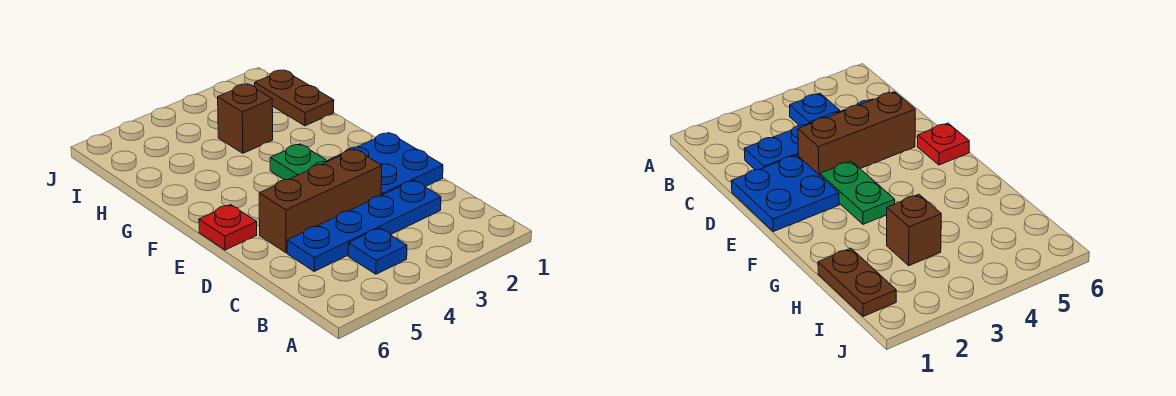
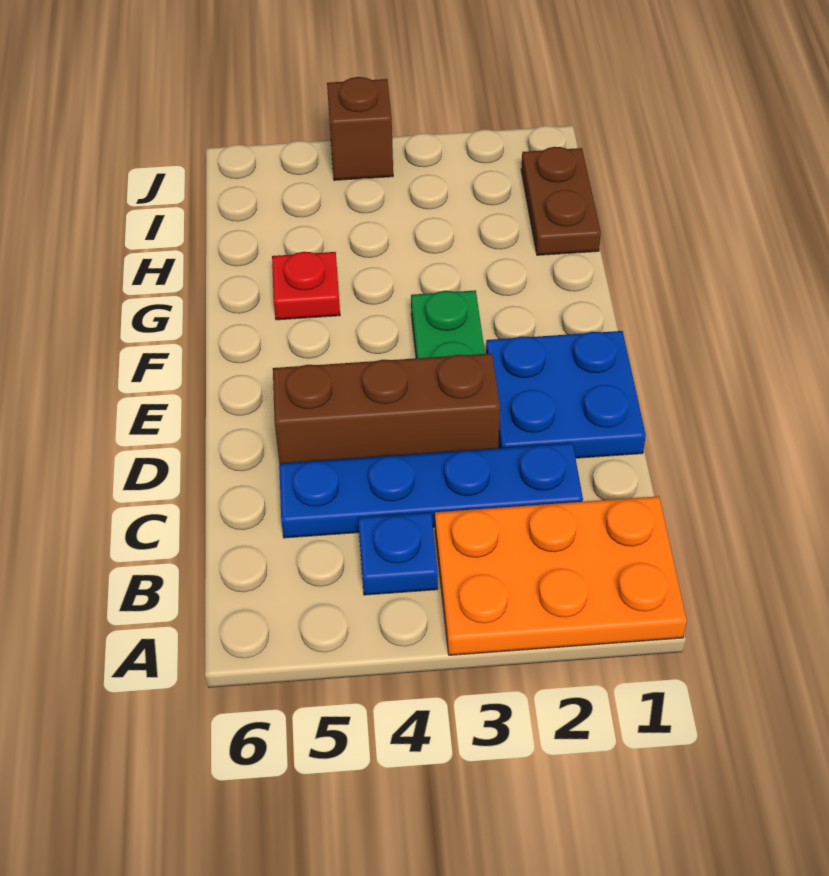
none -> orange plate A1:B3 level 1
red plate E6 level 1 -> red plate G5 level 1
brown brick H3 level 1 -> brown brick J4 level 1

